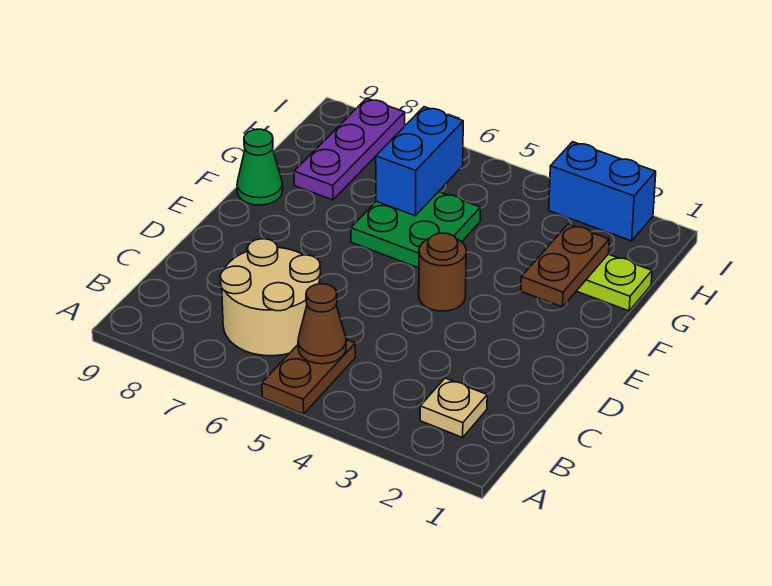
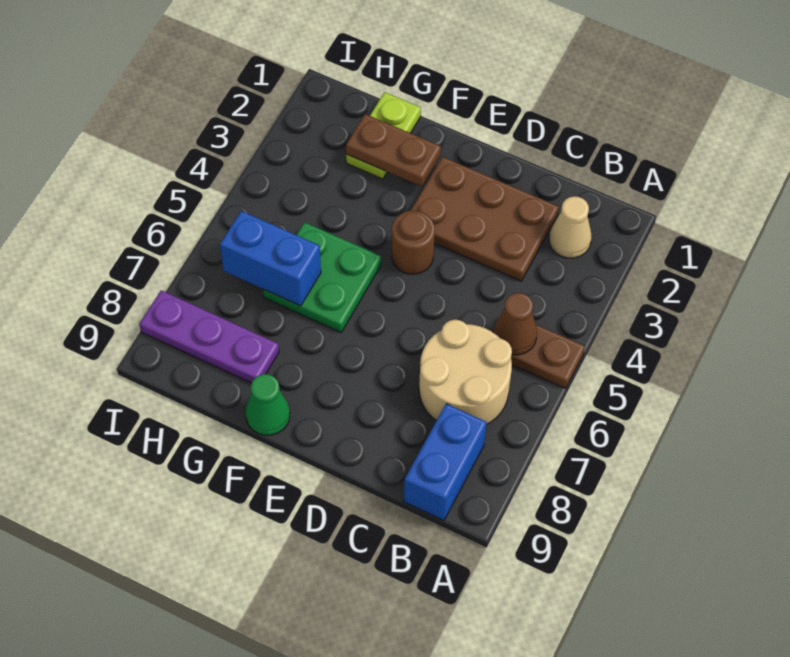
tan plate B2 level 1 -> tan cone B2 level 1
none -> brown plate C2:E3 level 1
blue brick I2:I3 level 1 -> blue brick B8:B9 level 1

